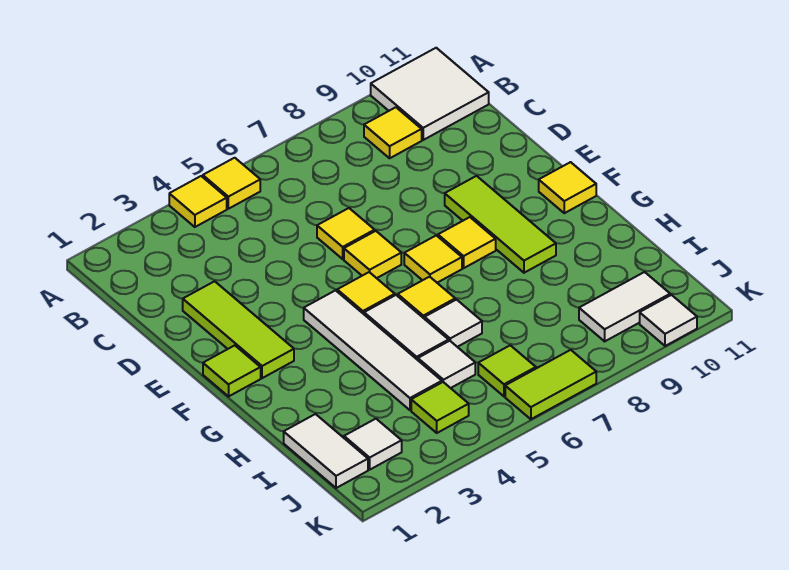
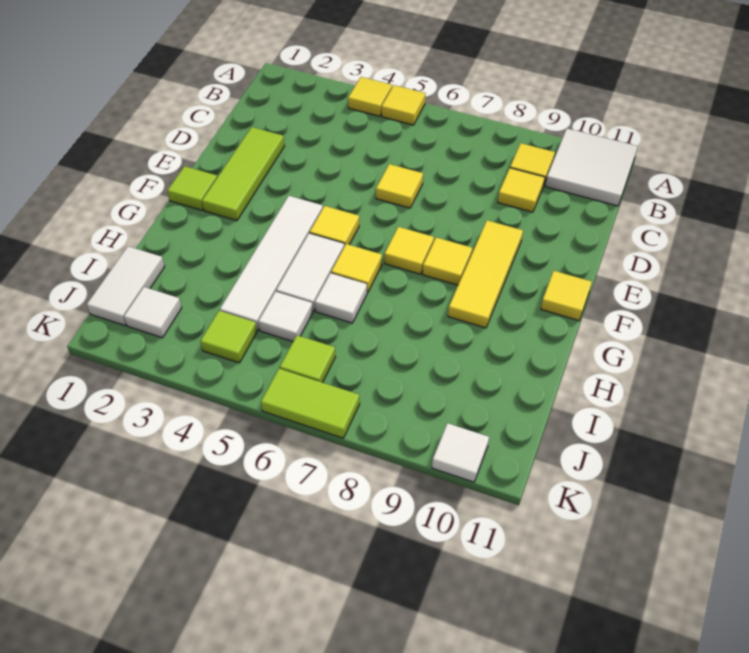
yellow tile E6 level 1 -> yellow tile C9 level 1
lime tile E9:G9 level 1 -> yellow tile E9:G9 level 1
white tile J9:J10 level 1 -> none

